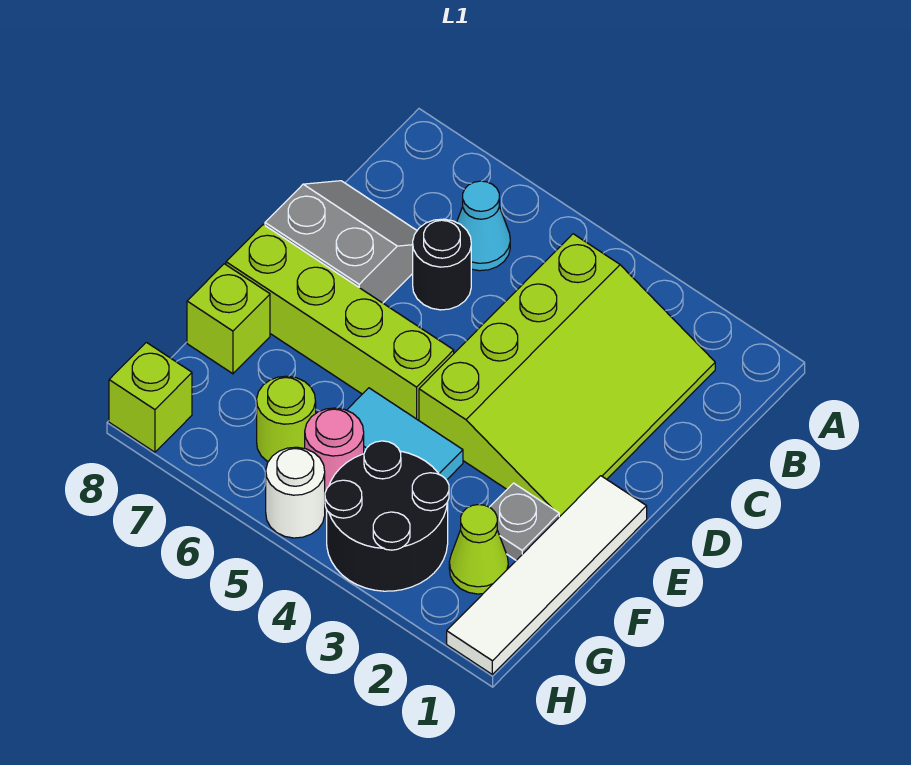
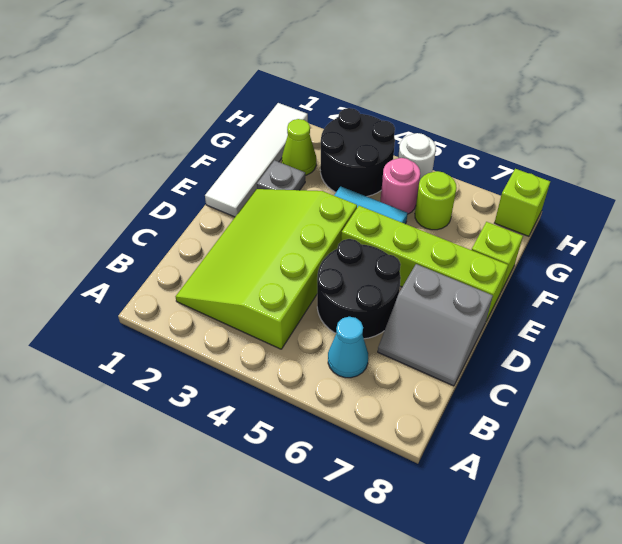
black round brick C6 level 1 -> black round brick C5:D6 level 1

